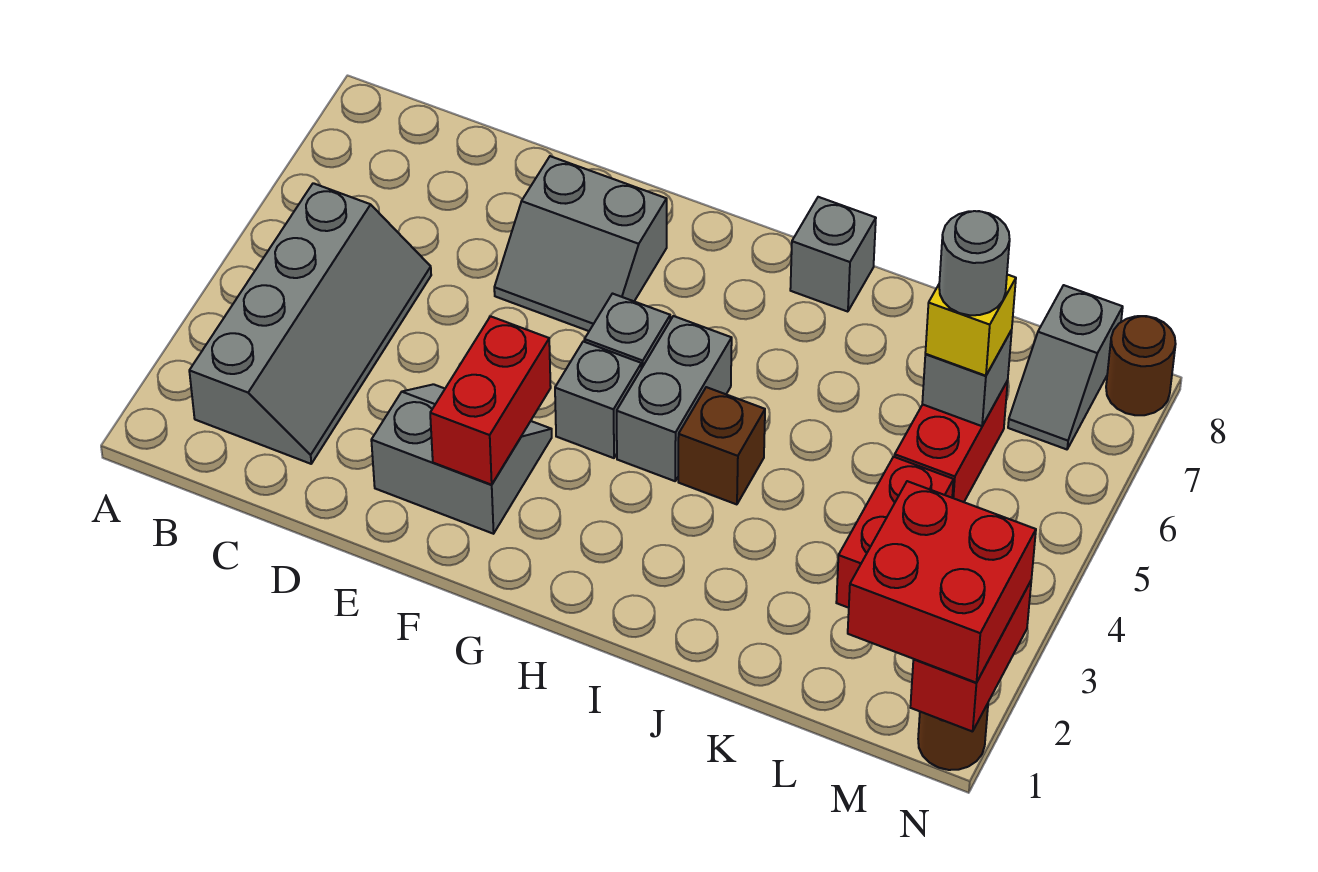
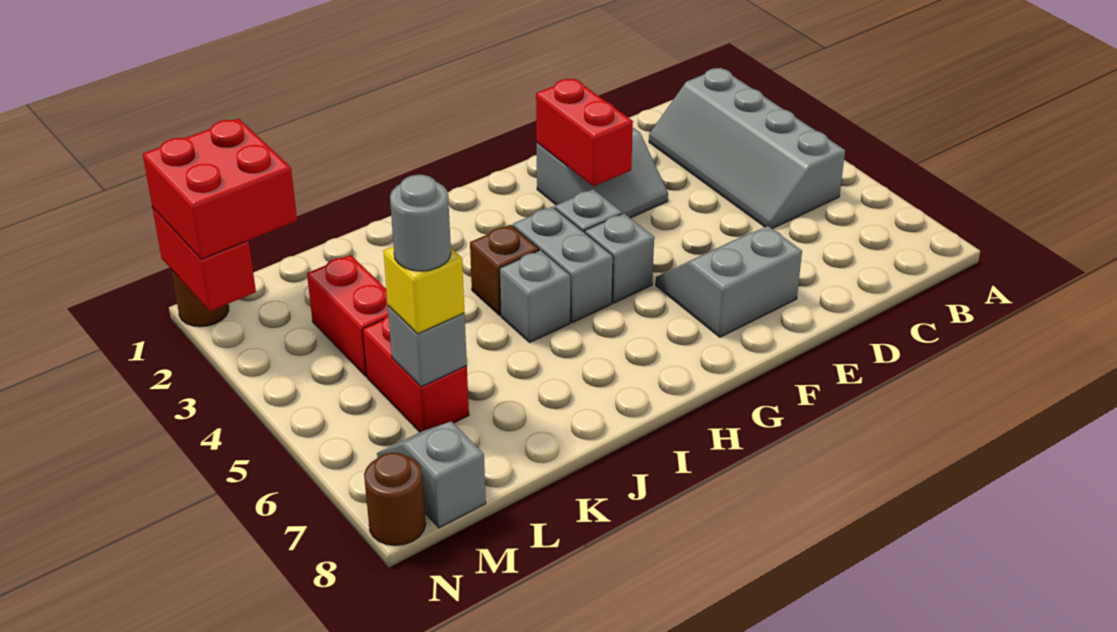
grey brick I8 level 1 -> grey brick I5 level 1

